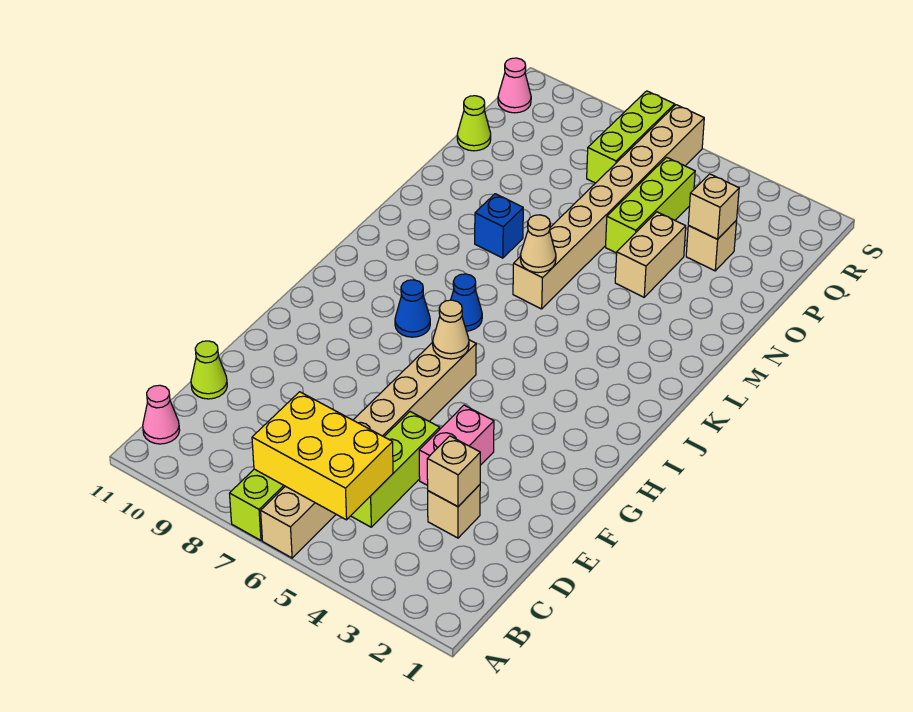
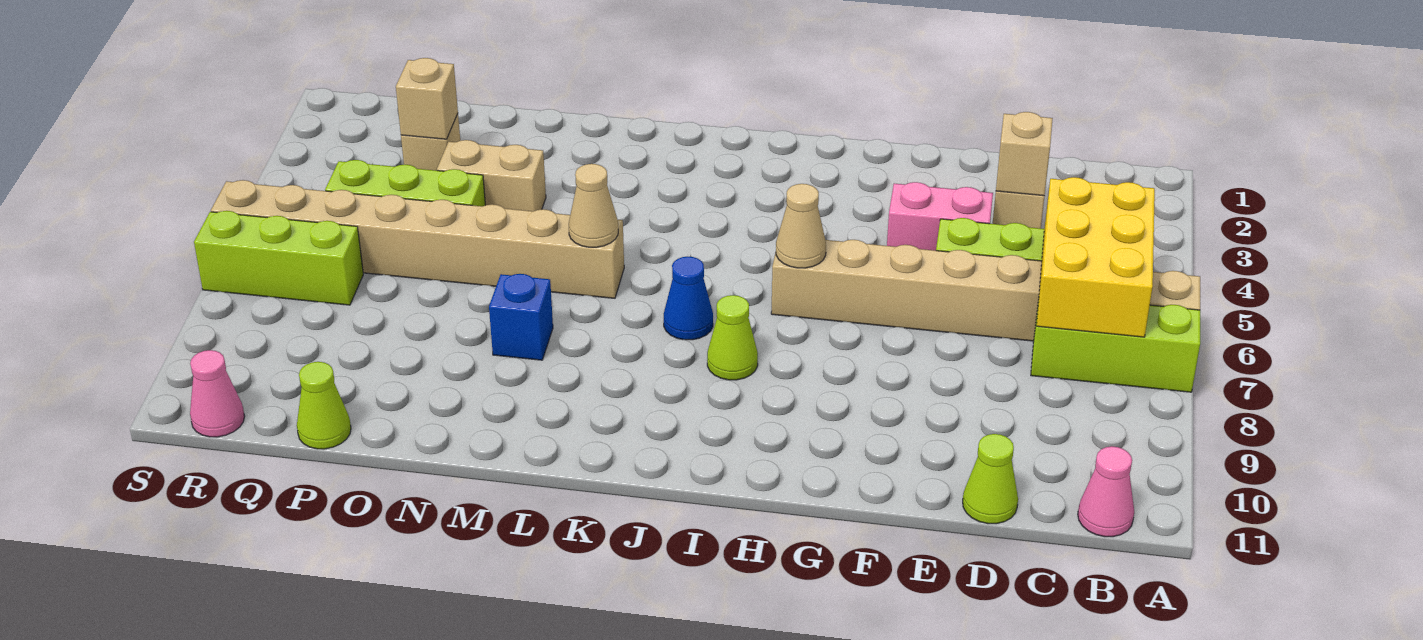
blue cone I8 level 1 -> lime cone I8 level 1

